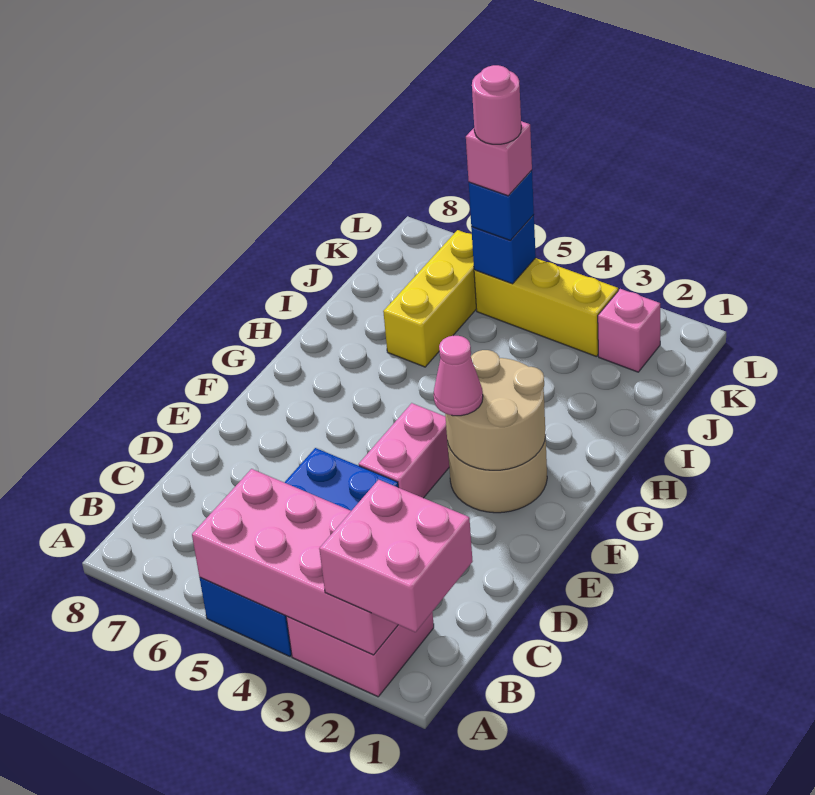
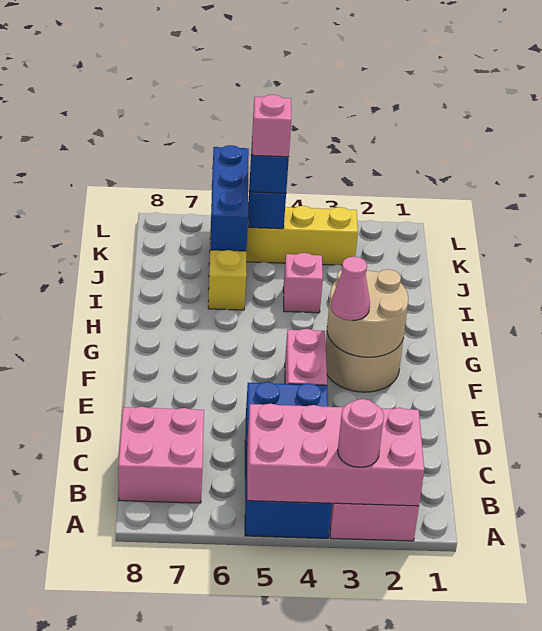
pink brick A1:B2 level 3 -> pink brick B7:C8 level 1
none -> blue brick J6:L6 level 2
pink brick K2 level 1 -> pink brick I4 level 1
pink round brick K5 level 5 -> pink round brick A3 level 3

